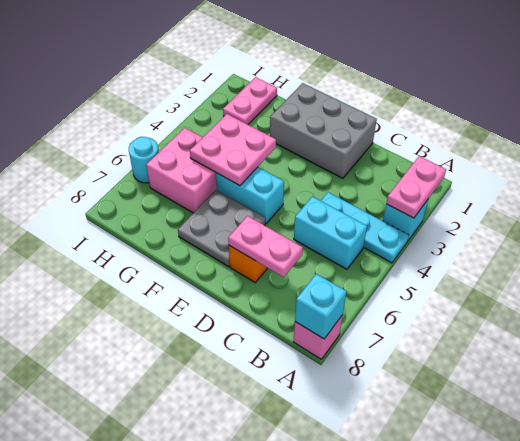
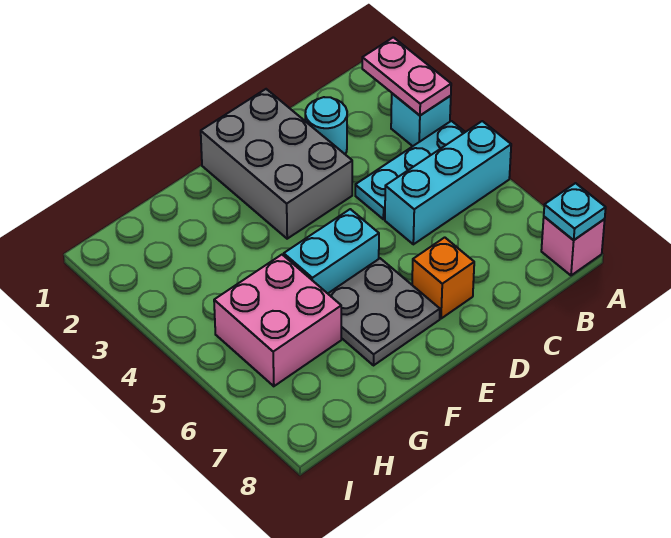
cyan brick A8 level 2 -> cyan plate A8 level 2
cyan brick B5:C5 level 1 -> cyan brick A5:C5 level 1
pink plate C7:D7 level 2 -> none
grey brick D1:F2 level 1 -> grey brick D1:E3 level 1
pink plate F4:G5 level 2 -> none
pink plate H1:H2 level 1 -> none
cyan round brick I6 level 1 -> cyan round brick C2 level 1

